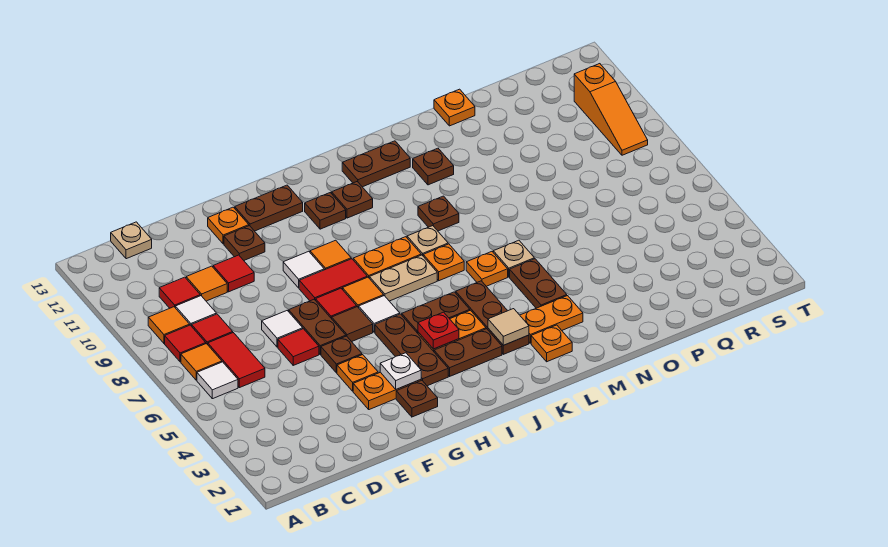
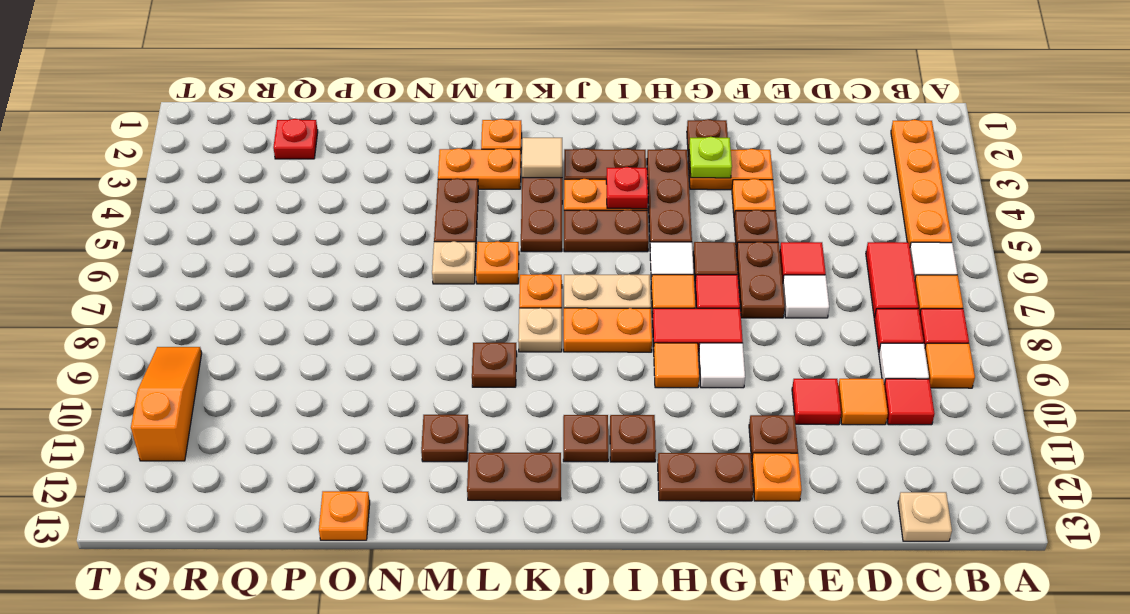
none -> orange plate B2:B5 level 1
white plate G3 level 2 -> lime plate G3 level 2
none -> red plate Q2 level 1

